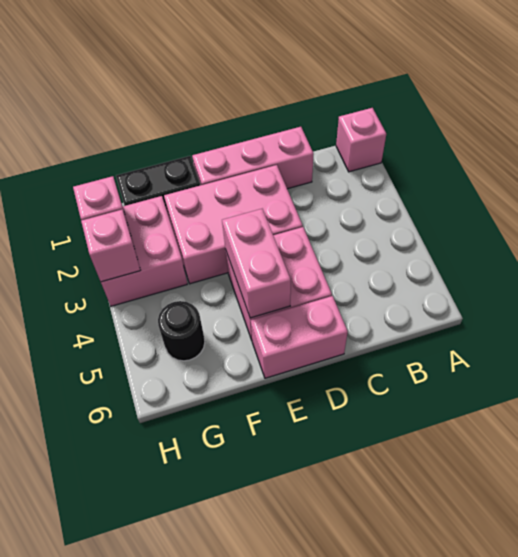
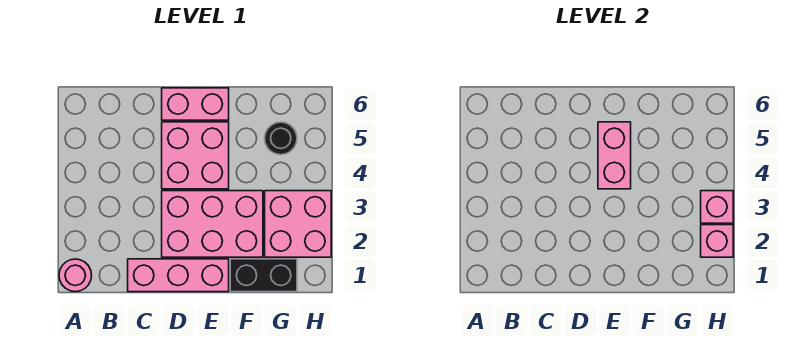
pink brick A1 level 1 -> pink round brick A1 level 1

